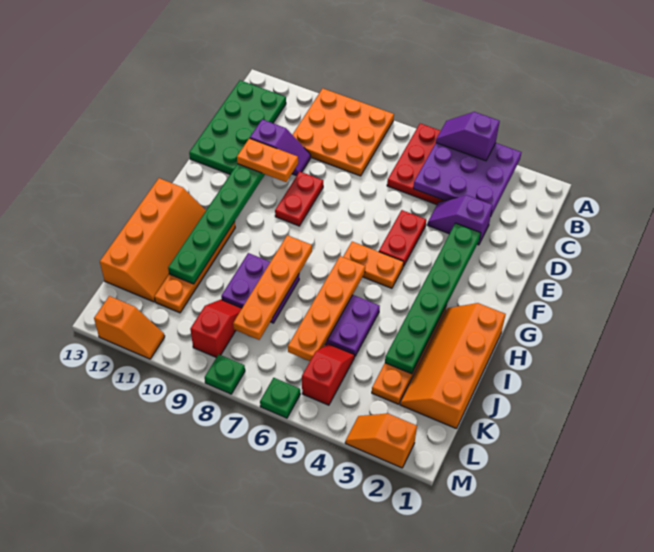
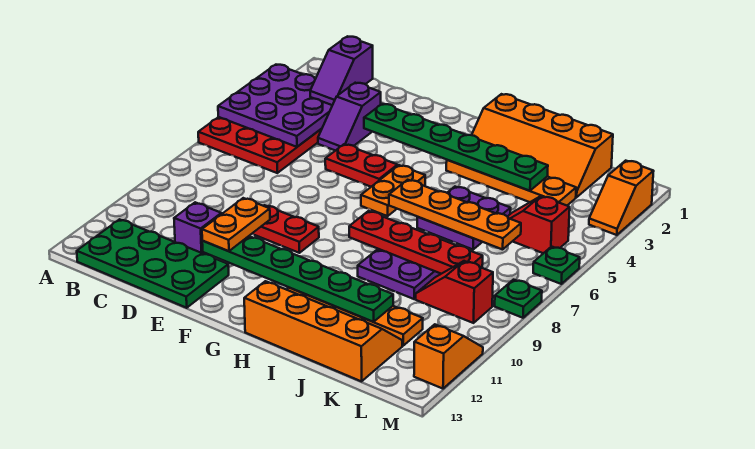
purple slope A4:A5 level 3 top 4 -> purple slope C2:C3 level 3 top 2
orange plate A8:C10 level 1 -> none
orange plate H8:K8 level 2 -> red plate H8:K8 level 2

